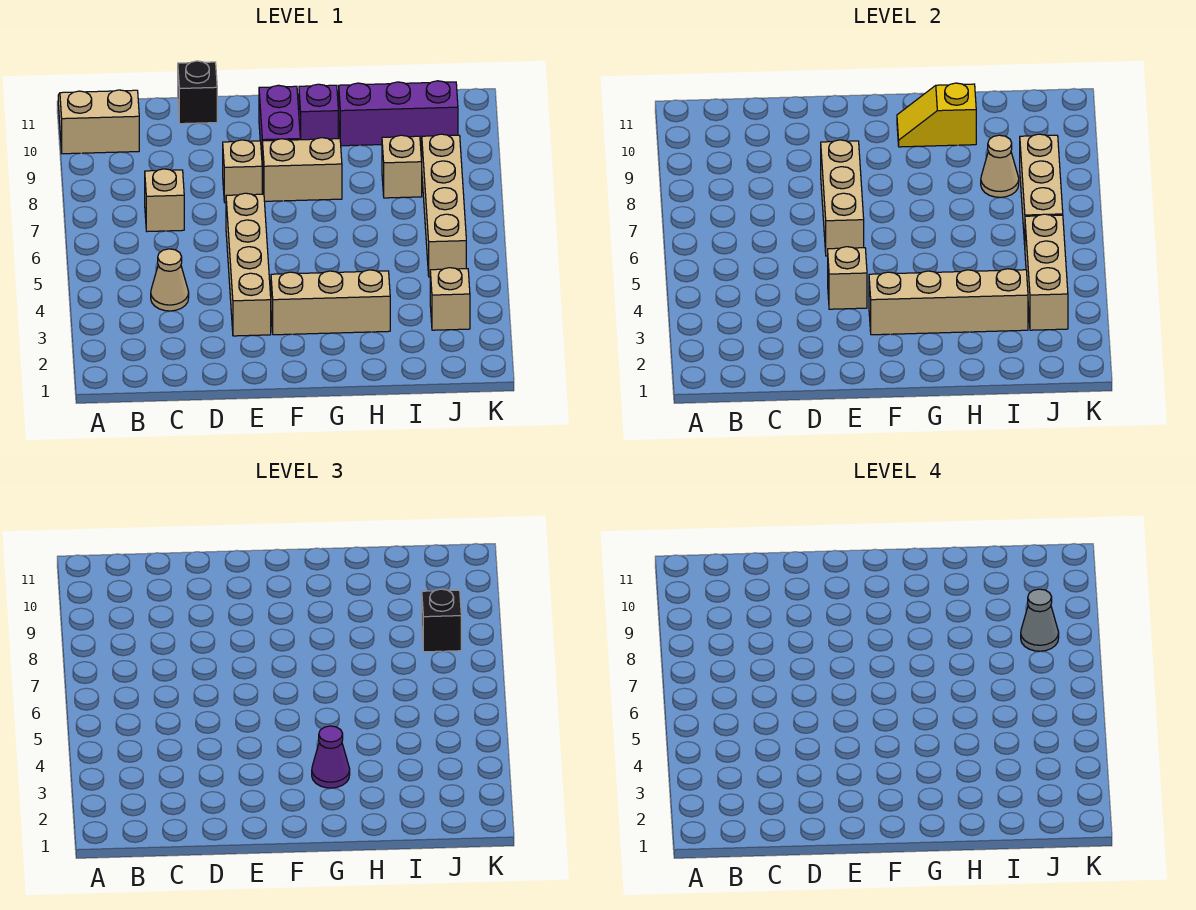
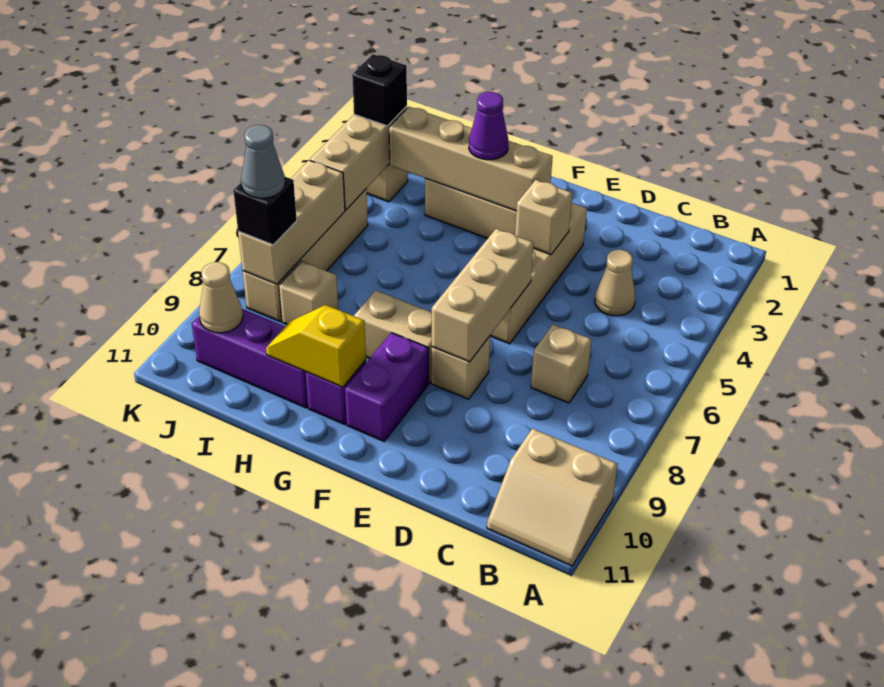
black brick D11 level 1 -> black brick J3 level 3
yellow slope G10:H10 level 2 top H -> yellow slope G10:H10 level 2 top G
tan cone I8 level 2 -> tan cone J10 level 2

